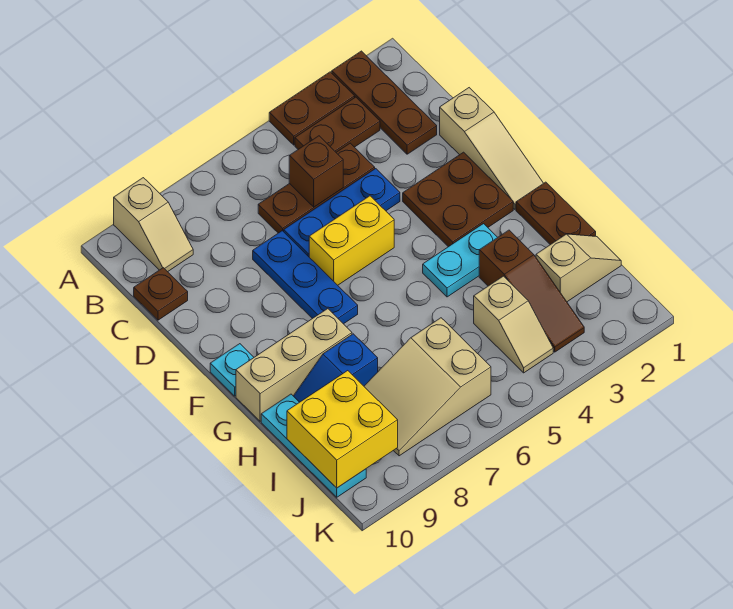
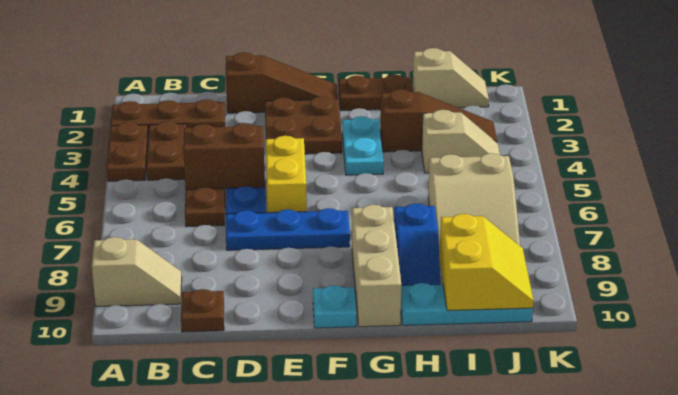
brown brick C5 level 2 -> brown brick C5:D5 level 2
tan slope D1:F1 level 1 top D -> brown slope D1:F1 level 1 top D
tan slope I1:I2 level 1 top 2 -> tan slope I1:J1 level 1 top I
yellow brick I9:J10 level 2 -> yellow slope I9:J10 level 2 top I

